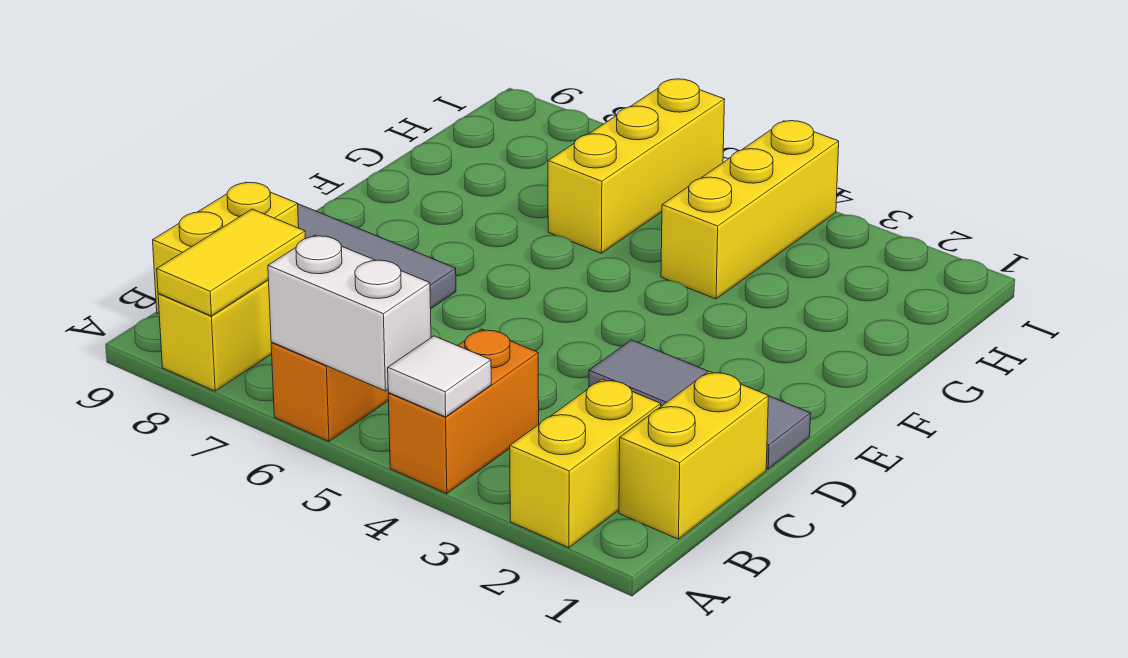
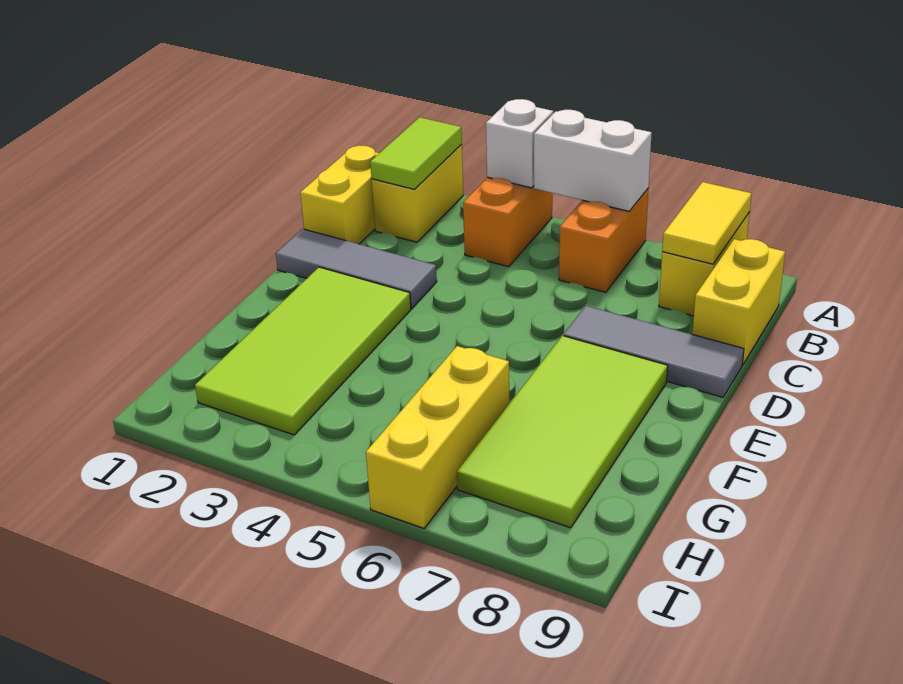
none -> lime tile A2:B2 level 2
white tile A4 level 2 -> white brick A4 level 2
none -> lime tile E2:H3 level 1
none -> lime tile E7:H8 level 1
yellow brick G4:I4 level 1 -> none

